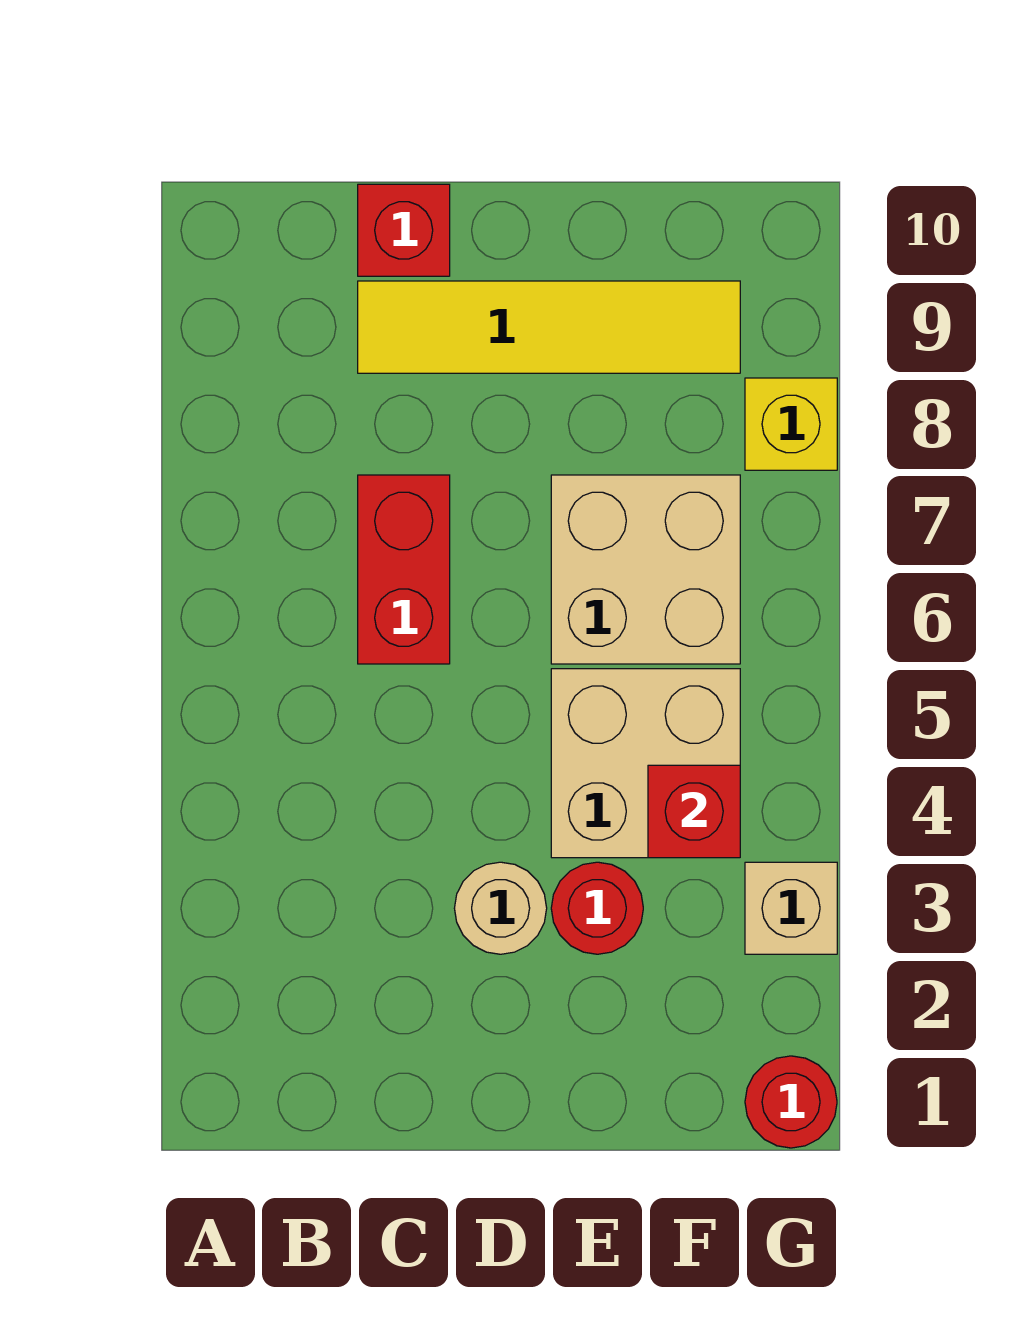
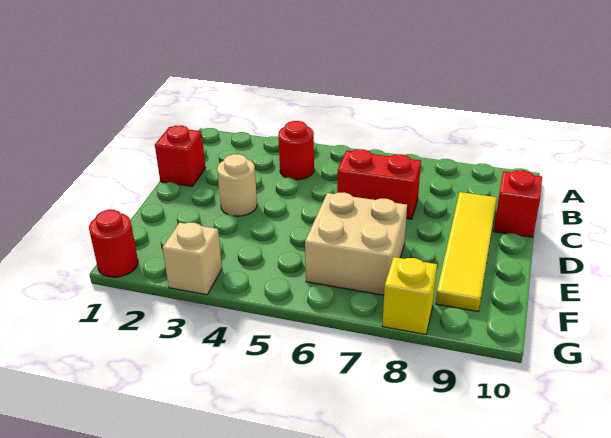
red round brick E3 level 1 -> red round brick B4 level 1
tan brick E4:F5 level 1 -> none
red brick F4 level 2 -> red brick C1 level 1

